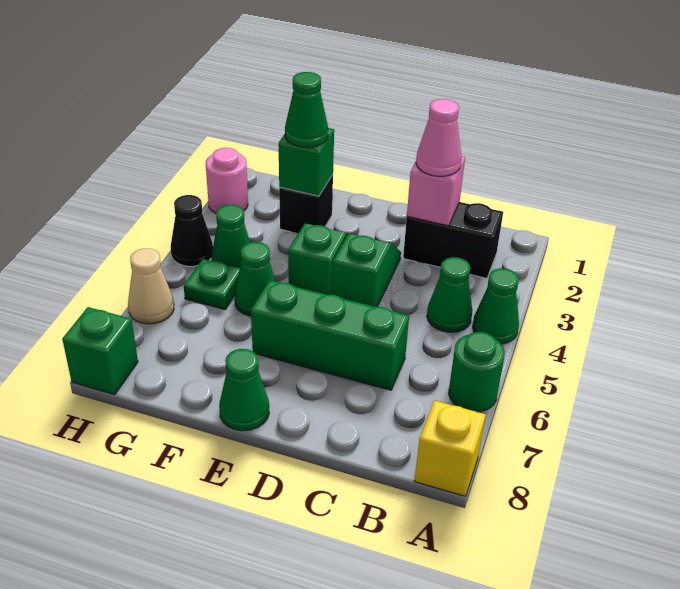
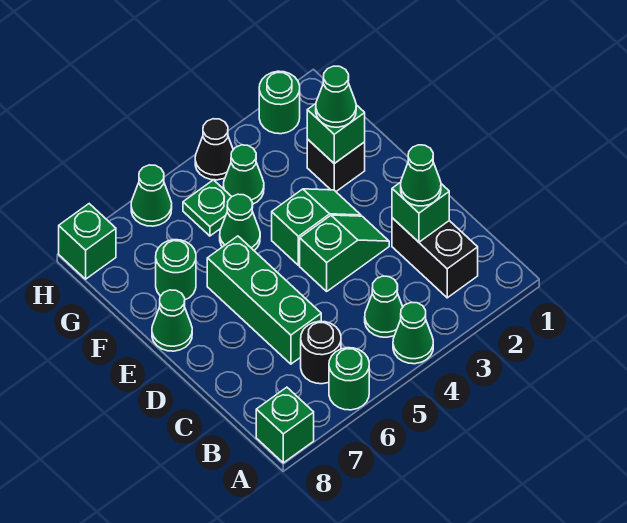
yellow brick A8 level 1 -> green brick A8 level 1
none -> black round brick B6 level 1
pink brick C2 level 2 -> green brick C2 level 2
pink cone C2 level 3 -> green cone C2 level 3
none -> green round brick F7 level 1
pink round brick H2 level 1 -> green round brick H2 level 1
tan cone H6 level 1 -> green cone H6 level 1

